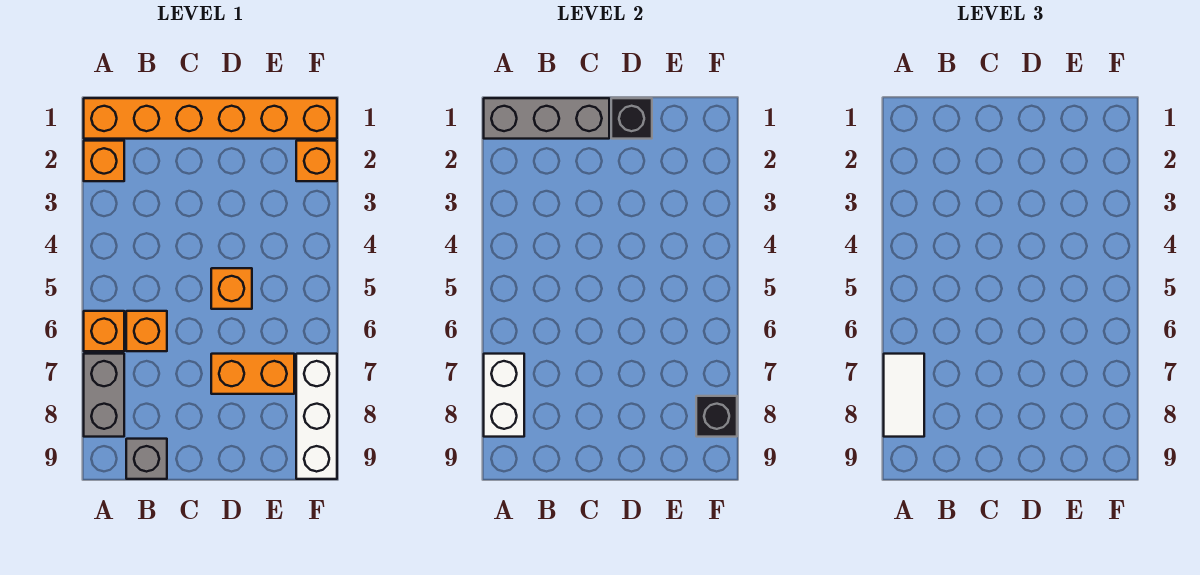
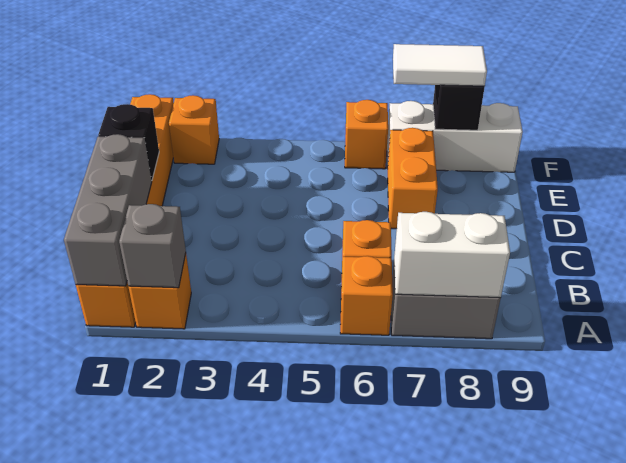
white tile A7:A8 level 3 -> white tile F7:F8 level 3
grey brick B9 level 1 -> grey brick A2 level 2
orange brick D5 level 1 -> orange brick F6 level 1

